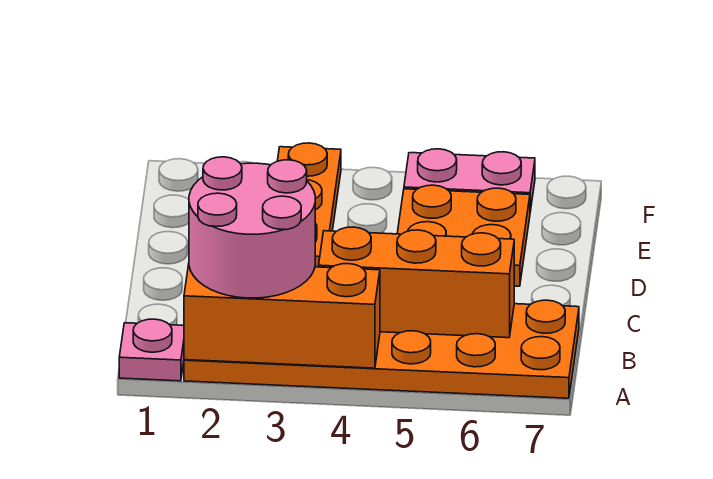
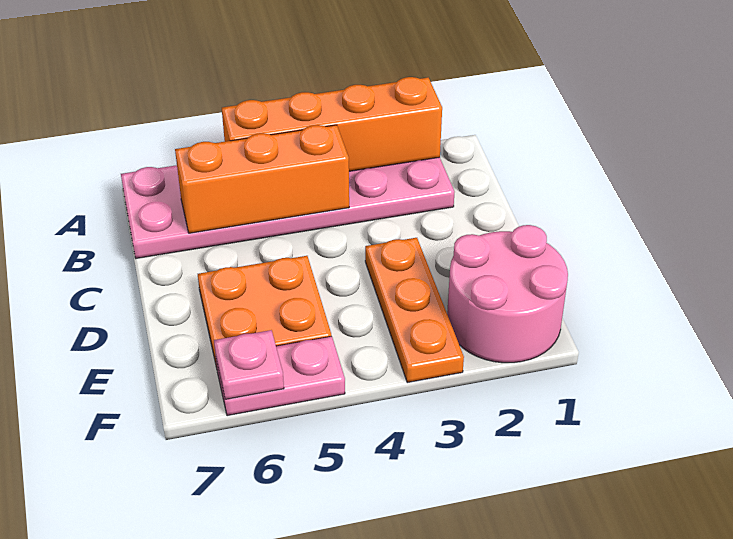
pink plate A1 level 1 -> pink plate F6 level 2
orange plate A2:B7 level 1 -> pink plate A2:B7 level 1
orange brick A2:A4 level 2 -> orange brick A2:A5 level 2
pink round brick A2:B3 level 3 -> pink round brick E1:F2 level 1

